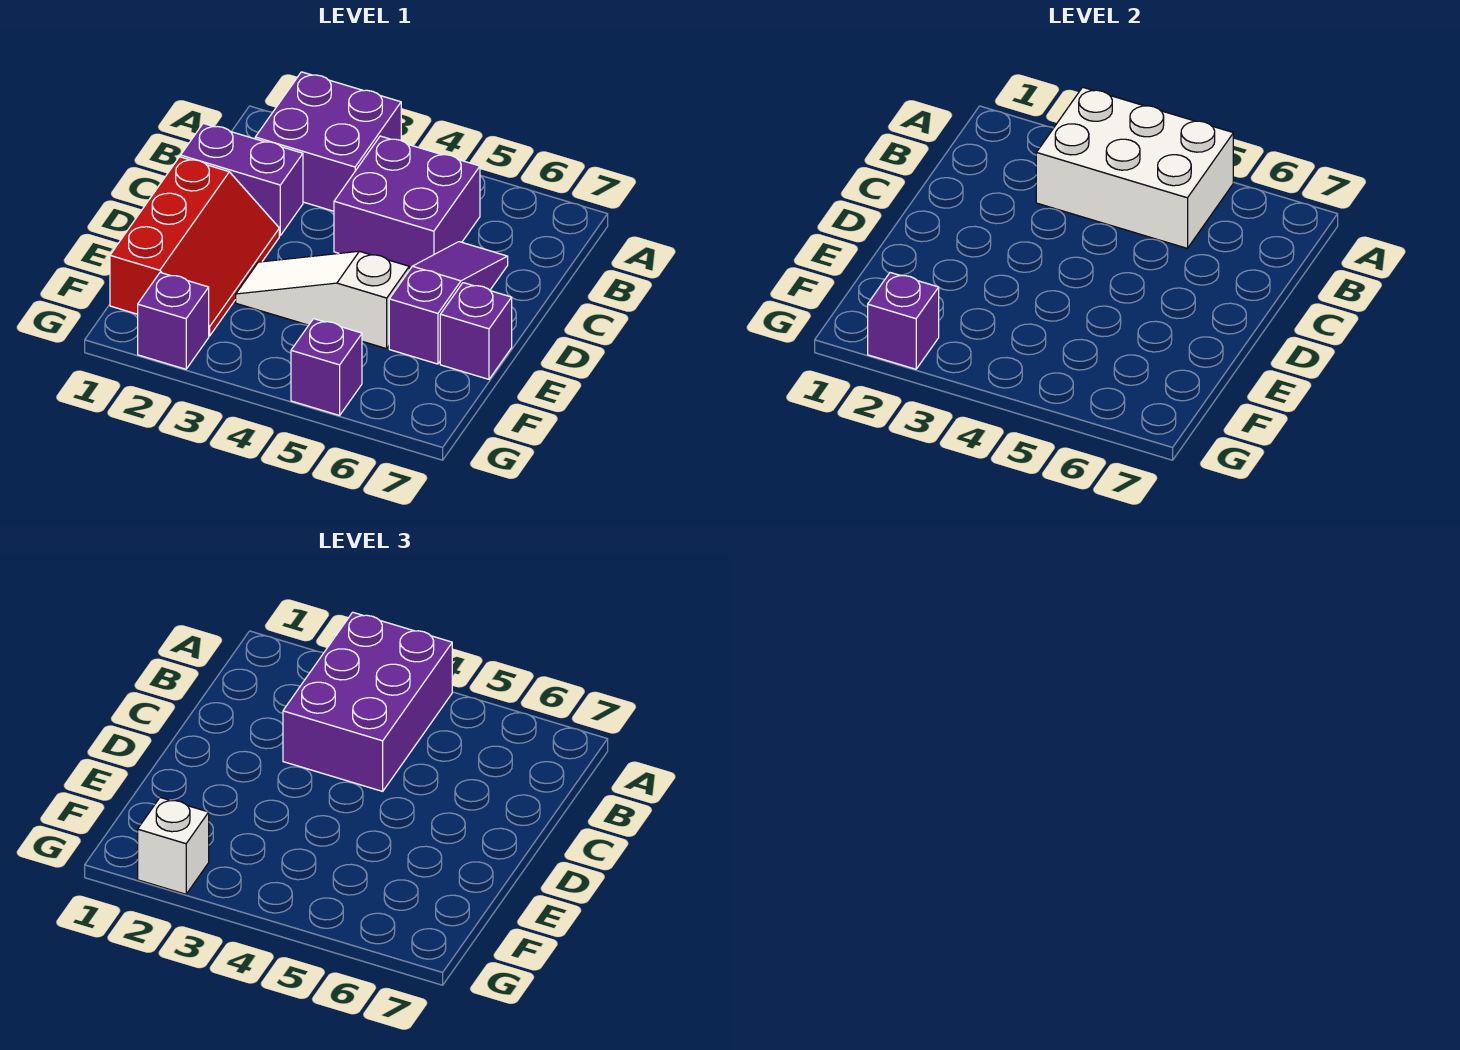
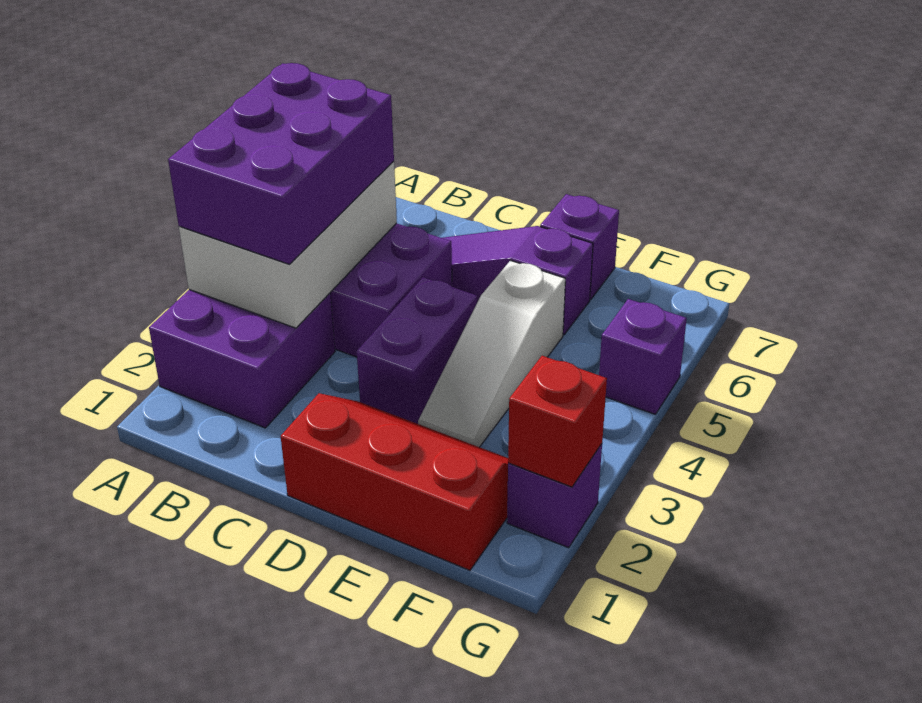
purple brick A3:C4 level 3 -> purple brick A3:B5 level 3
purple brick C1:C2 level 1 -> purple brick D3:D4 level 1
purple brick G2 level 2 -> red brick G2 level 2
white brick G2 level 3 -> none

